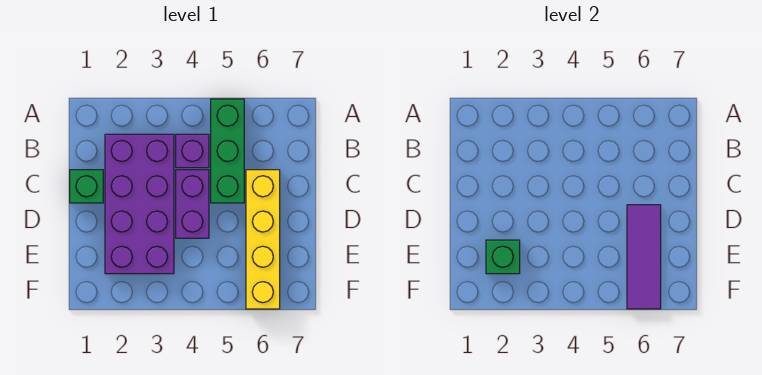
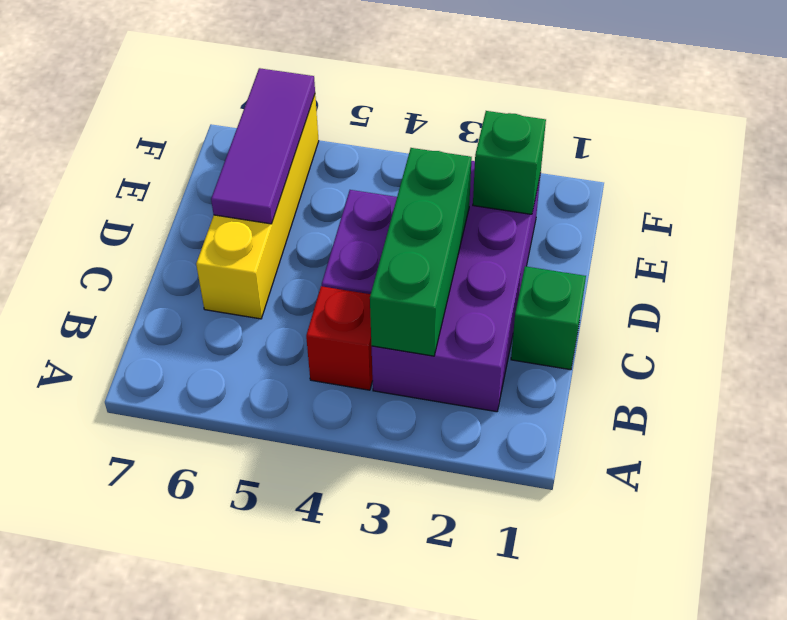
green brick A5:C5 level 1 -> green brick B3:D3 level 2
purple brick B4 level 1 -> red brick B4 level 1

